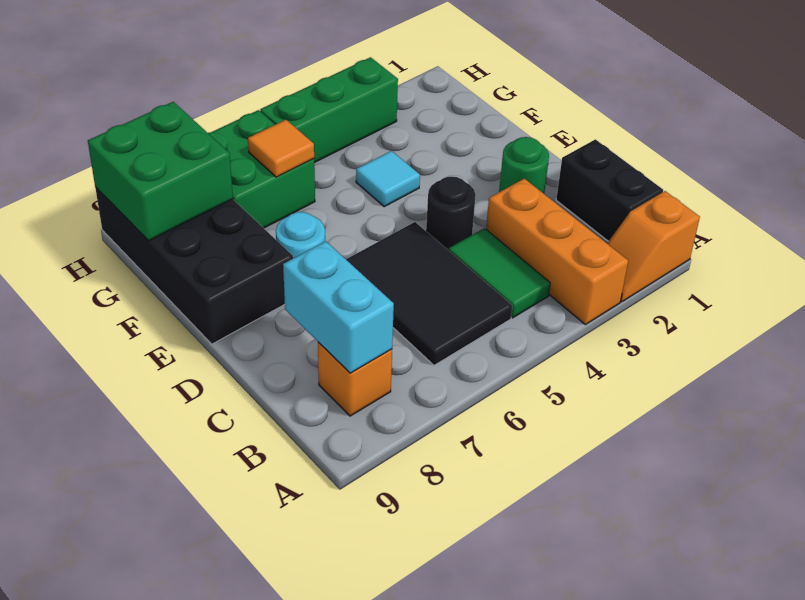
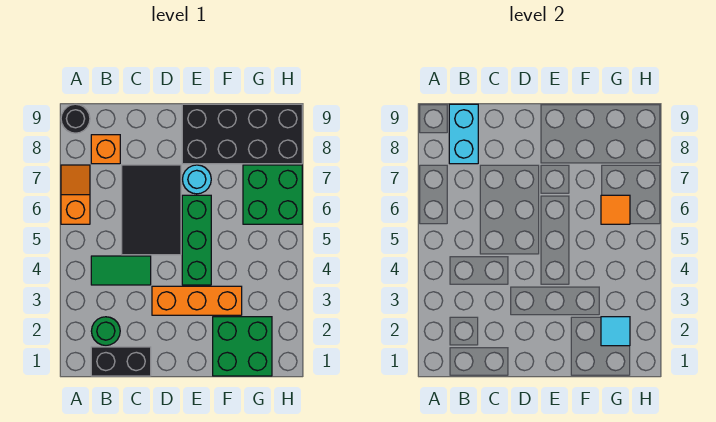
orange slope A1:A2 level 1 top 1 -> orange slope A6:A7 level 1 top 6
orange brick A3:C3 level 1 -> orange brick D3:F3 level 1
black tile B5:D6 level 1 -> black tile C5:D7 level 1
cyan brick B8:C8 level 2 -> cyan brick B8:B9 level 2
green round brick D2 level 1 -> green round brick B2 level 1
black round brick D4 level 1 -> black round brick A9 level 1
cyan tile F4 level 1 -> cyan tile G2 level 2
green brick G8:H9 level 2 -> green brick F1:G2 level 1
green brick H3:H5 level 1 -> green brick E4:E6 level 1

